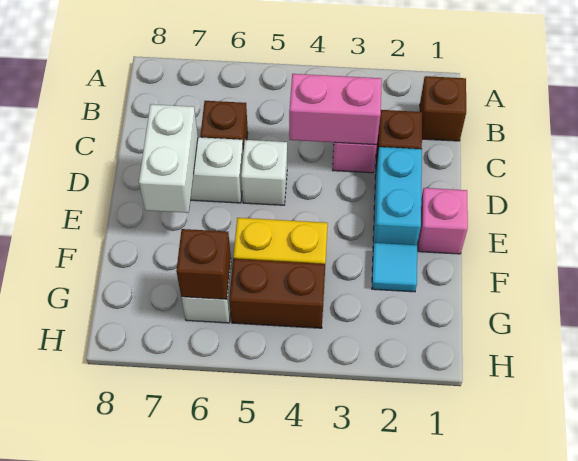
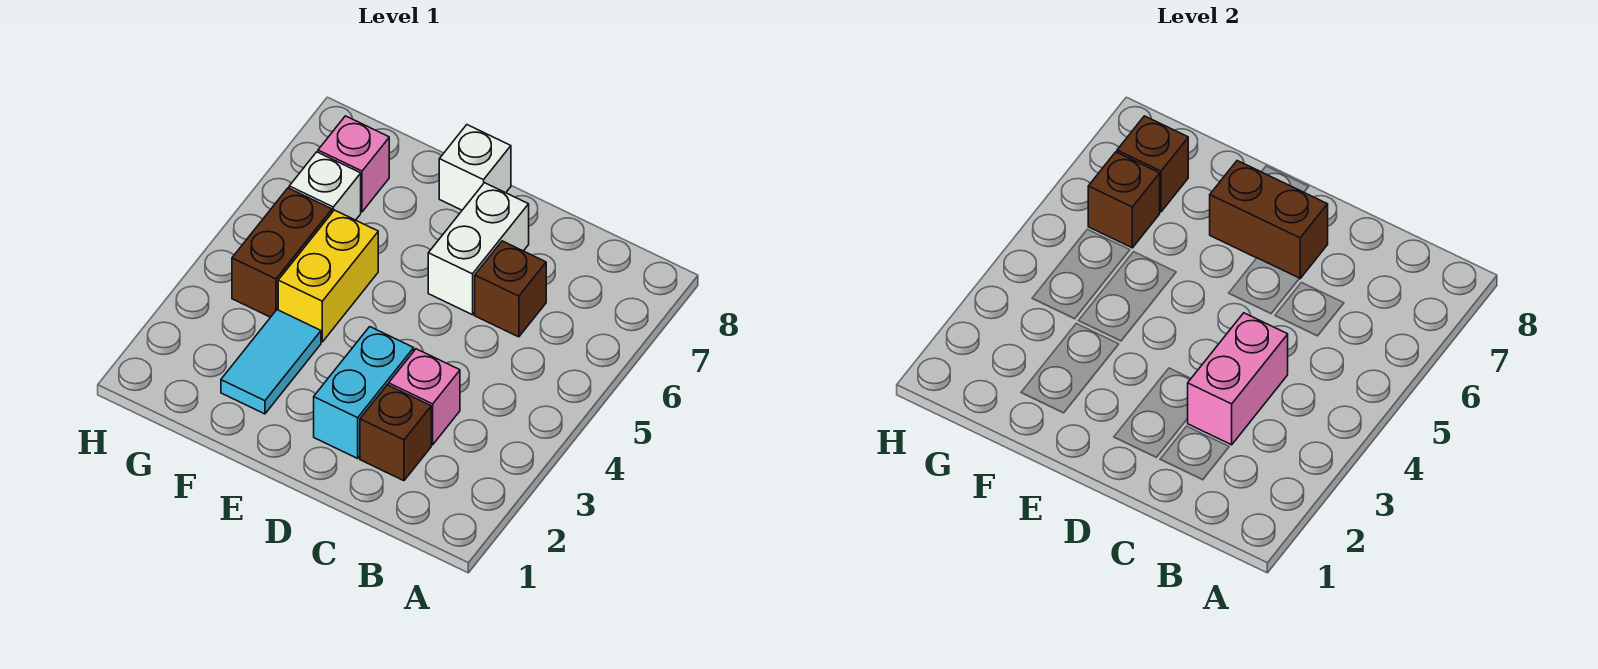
brown brick B1 level 1 -> brown brick G7 level 2
cyan brick D2:E2 level 1 -> cyan brick D2:D3 level 1
white brick D5 level 1 -> white brick E8 level 1
white brick D7:E7 level 2 -> brown brick D7:E7 level 2
pink brick E1 level 1 -> pink brick G7 level 1
cyan tile F2 level 1 -> cyan tile F2:F3 level 1

